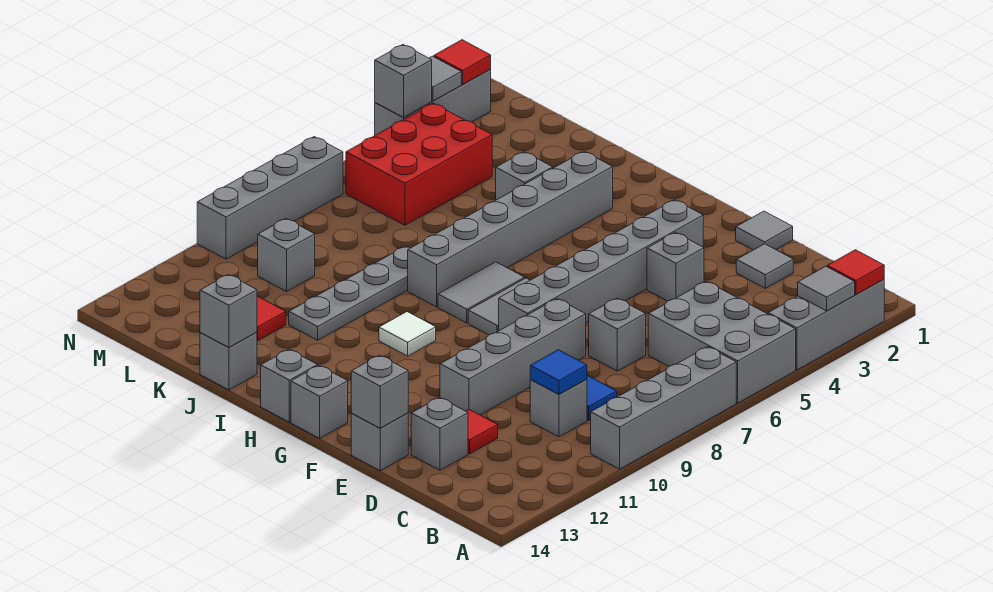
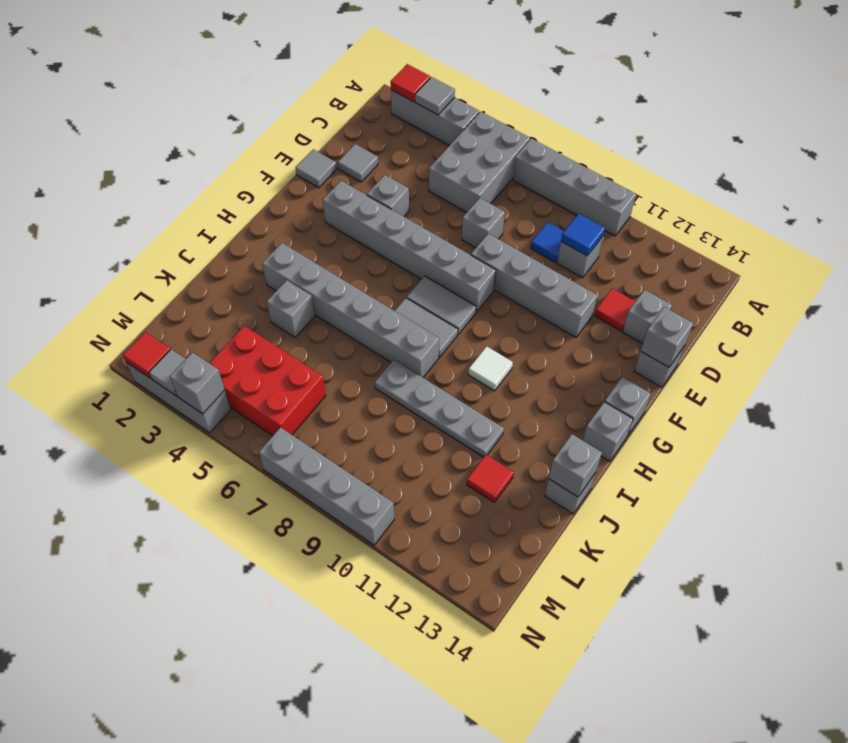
grey brick L10 level 1 -> none

